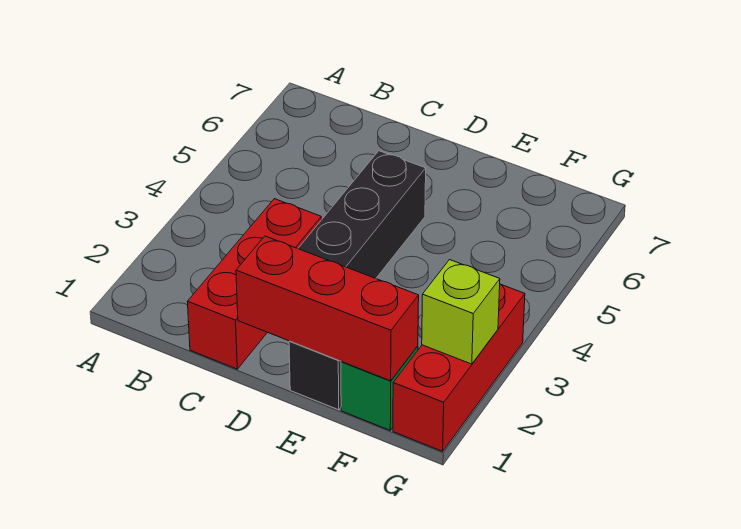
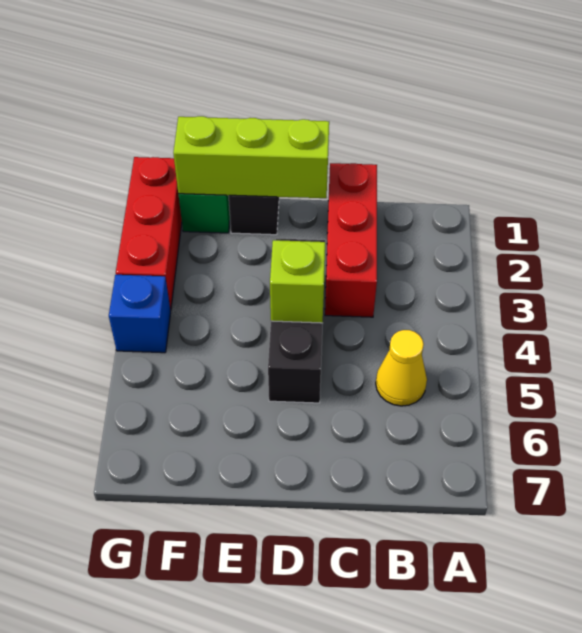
none -> yellow cone B5 level 1
red brick D1:F1 level 2 -> lime brick D1:F1 level 2
lime brick G2 level 2 -> lime brick D4 level 2
none -> blue brick G4 level 1

